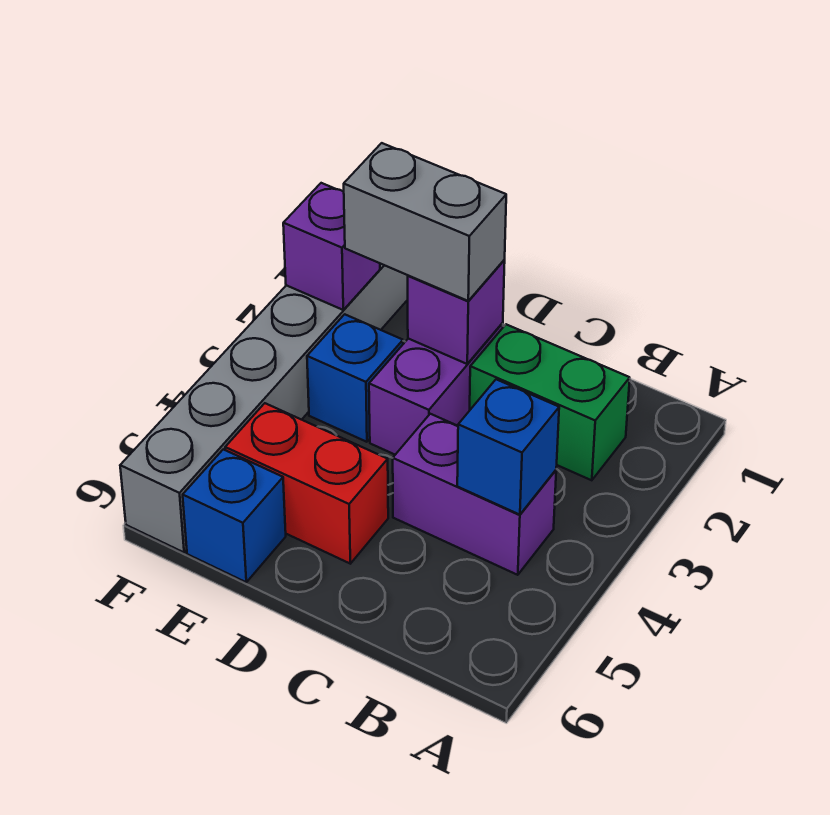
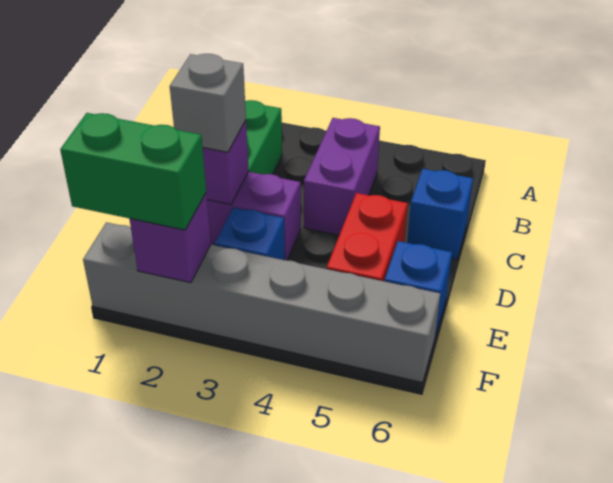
blue brick B4 level 2 -> blue brick C6 level 1
grey brick D2:E2 level 3 -> grey brick D2 level 3
none -> green brick F1:F2 level 3

